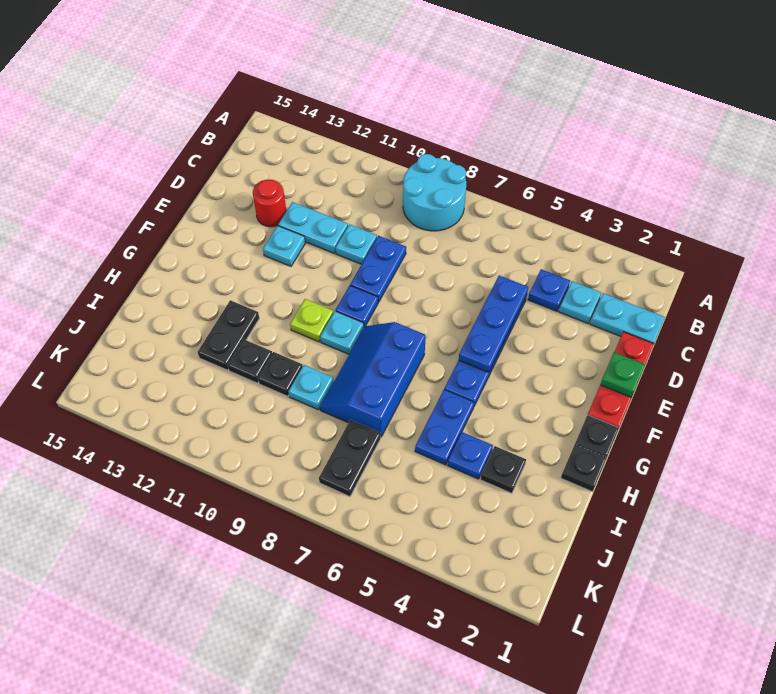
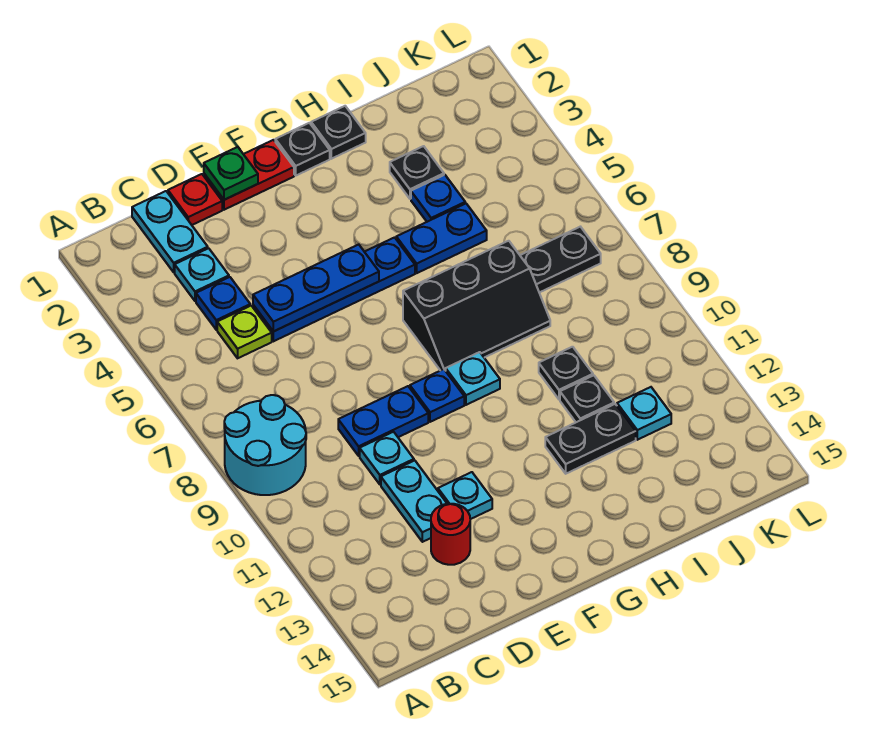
blue slope G7:I8 level 1 top 7 -> black slope G7:I8 level 1 top 7
lime plate G10 level 1 -> lime plate C5 level 1
cyan plate I9 level 1 -> cyan plate J12 level 1

